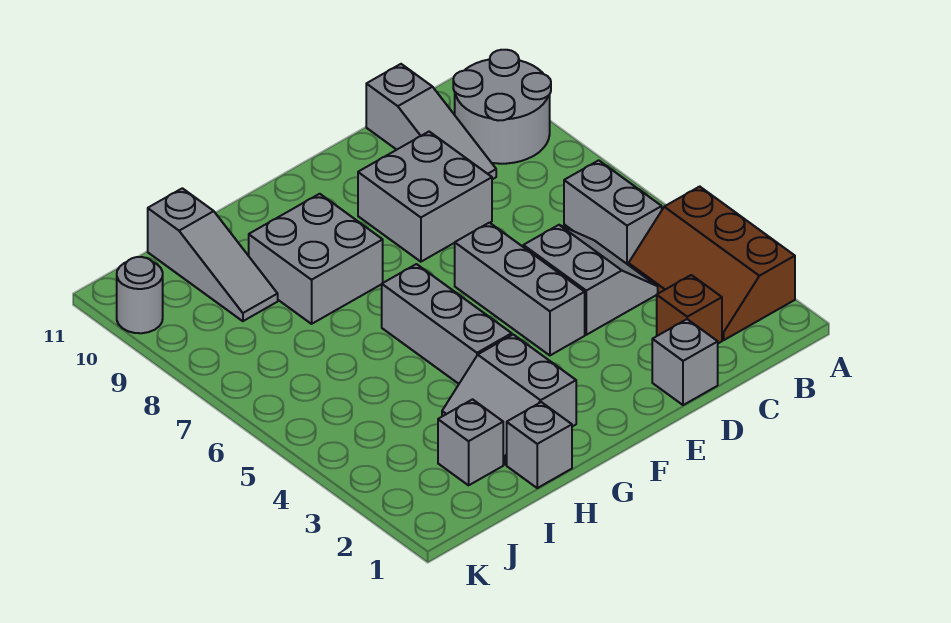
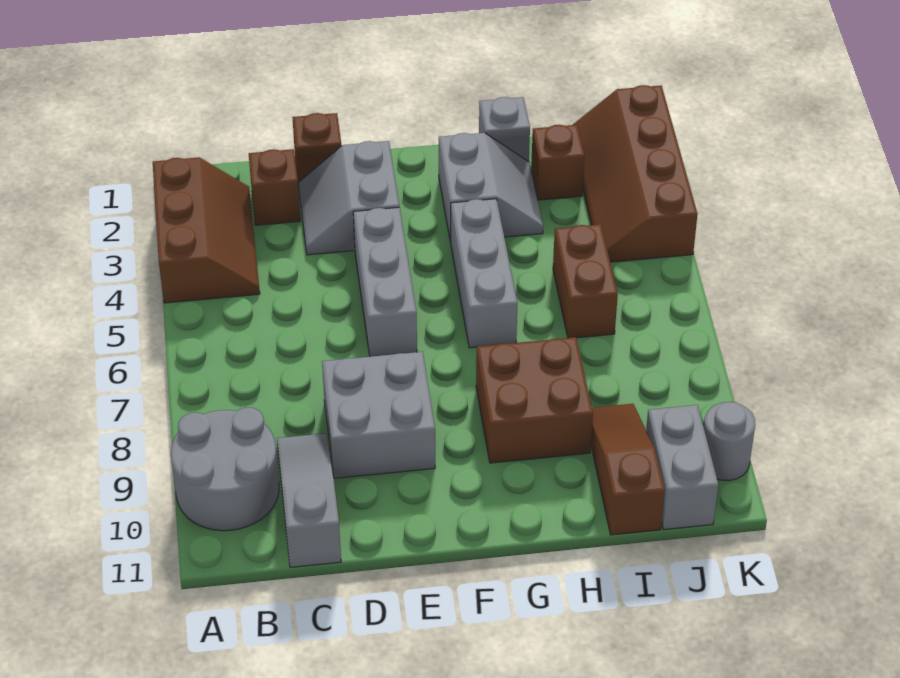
grey brick B5:B6 level 1 -> grey brick J10:J11 level 1
grey slope C4:D5 level 1 top D -> grey slope D2:E3 level 1 top E
grey brick D1 level 1 -> brown brick D1 level 1
grey brick G8:H9 level 1 -> brown brick G8:H9 level 1
grey brick I2 level 1 -> brown brick I2 level 1
none -> brown brick I5:I6 level 1
grey slope I9:I11 level 1 top 11 -> brown slope I9:I11 level 1 top 11
none -> brown slope J1:K4 level 1 top K

